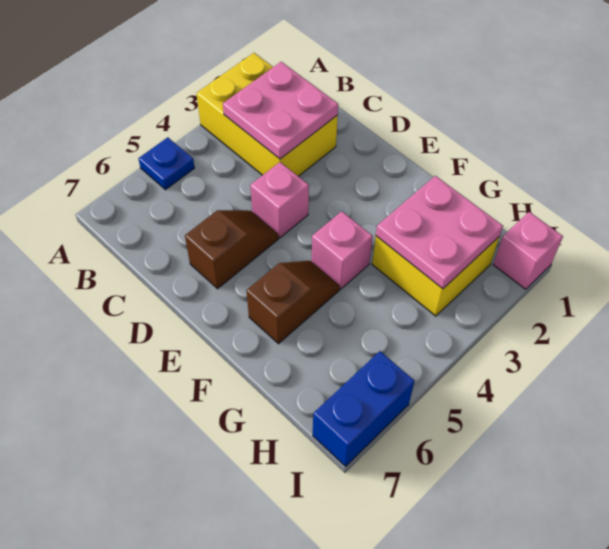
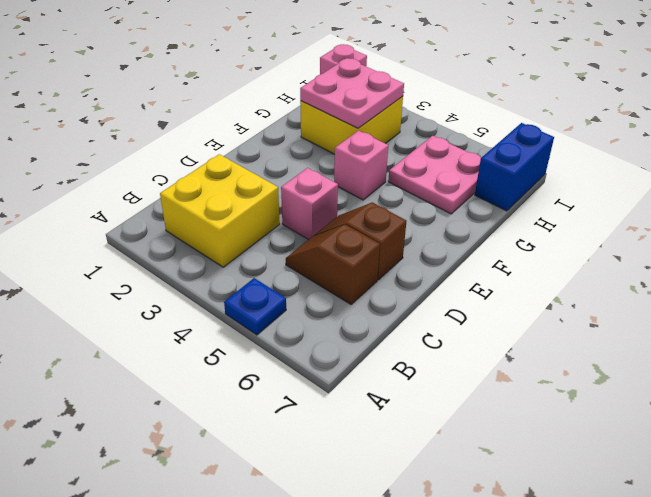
yellow brick A2:C3 level 1 -> yellow brick B2:C3 level 1
pink plate B2:C3 level 2 -> pink plate G5:H6 level 1
brown slope F5:F6 level 1 top 6 -> brown slope C5:C6 level 1 top 6
blue brick I6:I7 level 1 -> blue brick H7:I7 level 1

